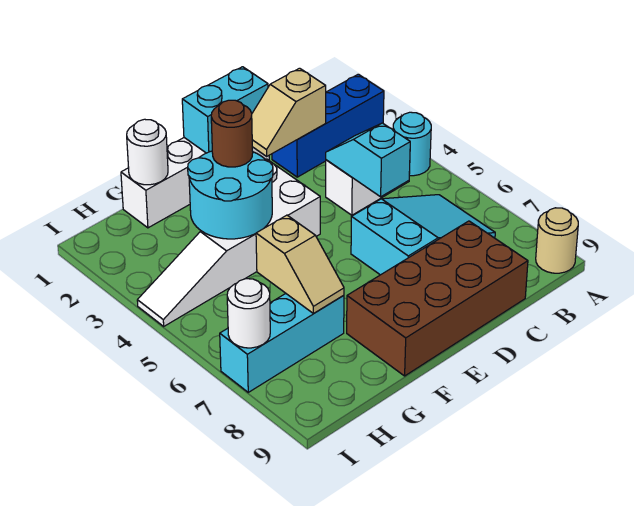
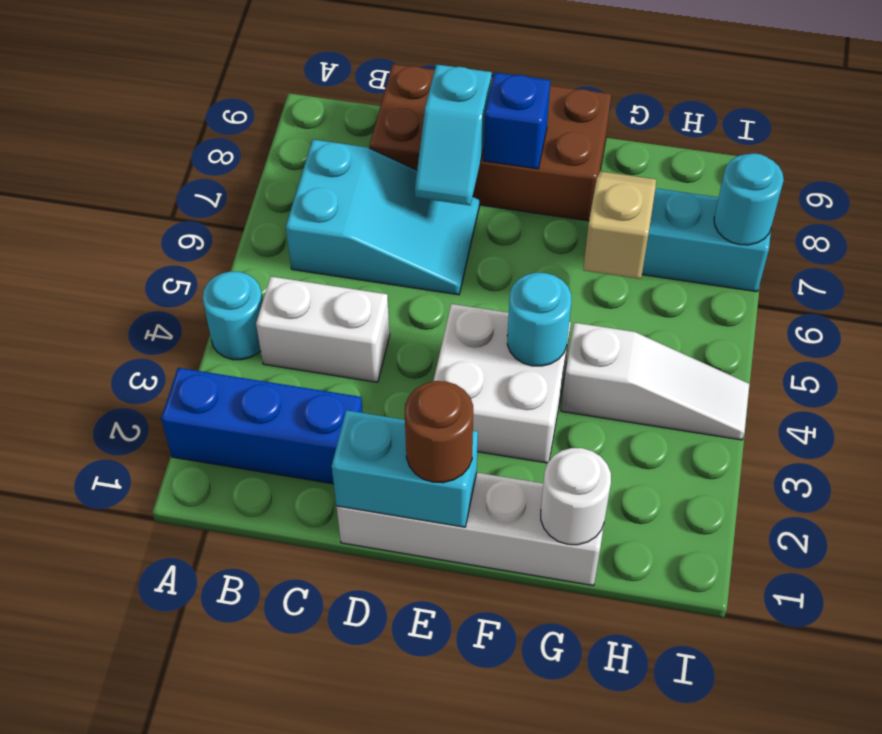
tan round brick A9 level 1 -> none
cyan slope B6:D7 level 1 top D -> cyan slope B6:D7 level 1 top B
tan slope C2:D2 level 2 top C -> none
cyan slope C4:C5 level 2 top 5 -> cyan slope D7:D8 level 2 top 8
none -> blue brick E8 level 2
cyan round brick F3:G4 level 2 -> cyan round brick F4 level 2
brown round brick F3 level 3 -> brown round brick E1 level 3
white round brick I7 level 2 -> cyan round brick I7 level 2

